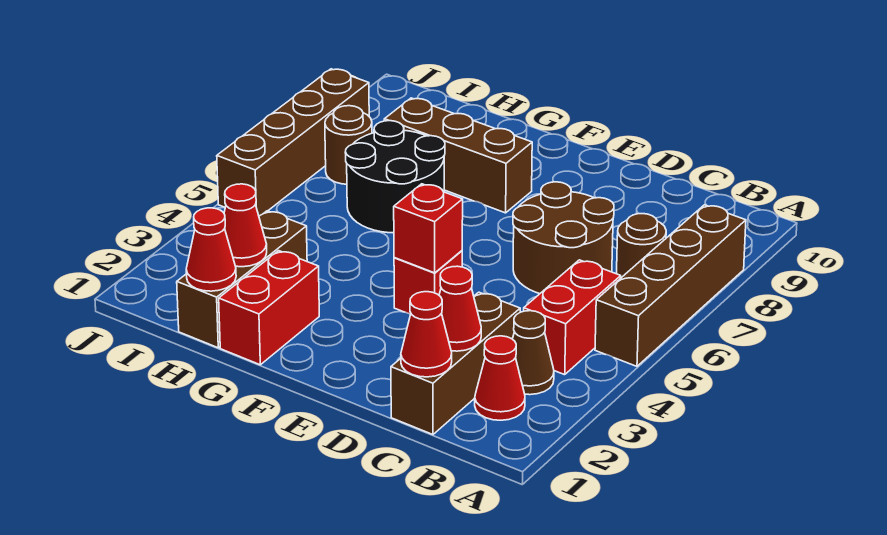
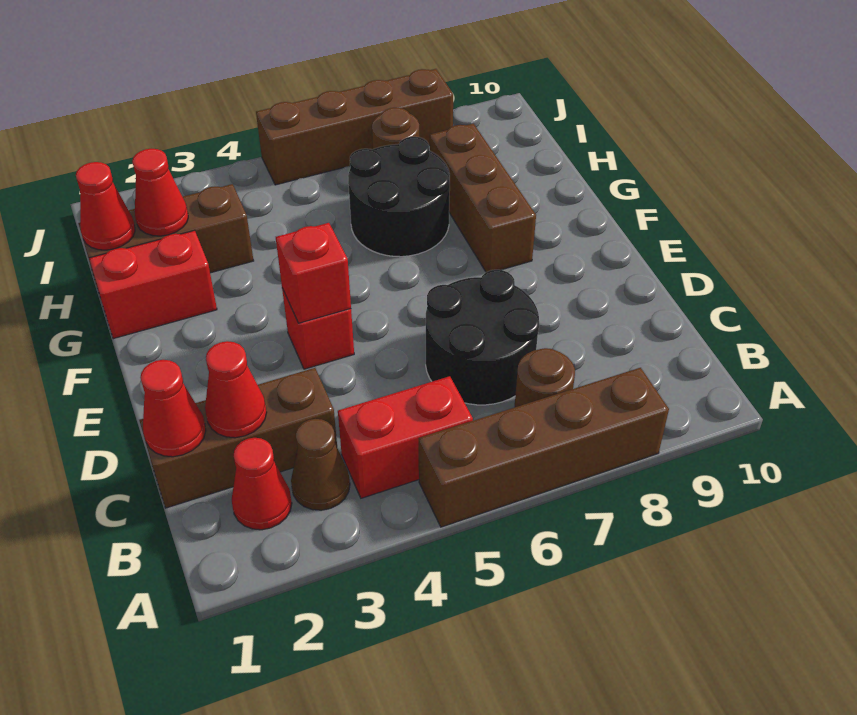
brown round brick C6:D7 level 1 -> black round brick C6:D7 level 1

